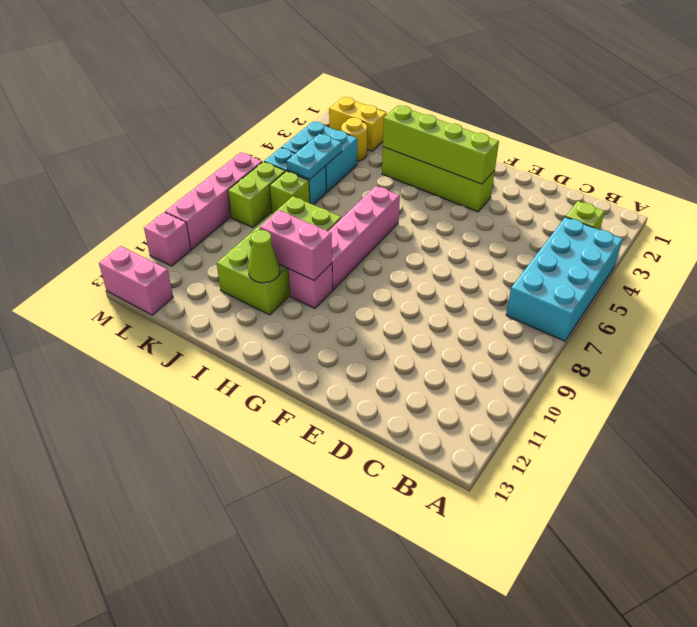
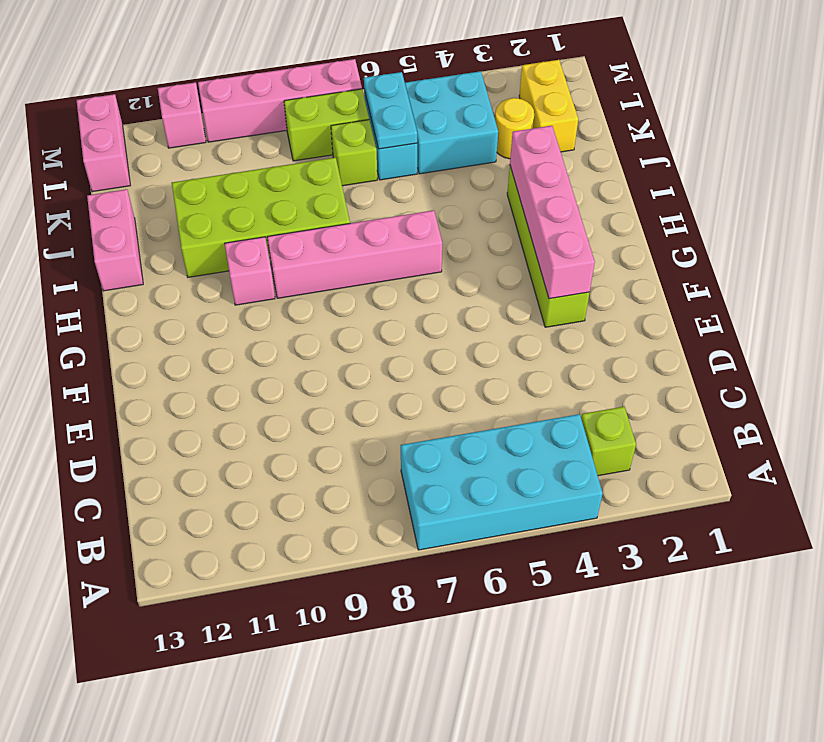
lime brick F3:I3 level 2 -> pink brick F3:I3 level 2
pink brick H10:I10 level 2 -> pink brick I13:J13 level 1
lime cone I11 level 2 -> none
cyan plate K5:K6 level 2 -> cyan plate K6:L6 level 2

